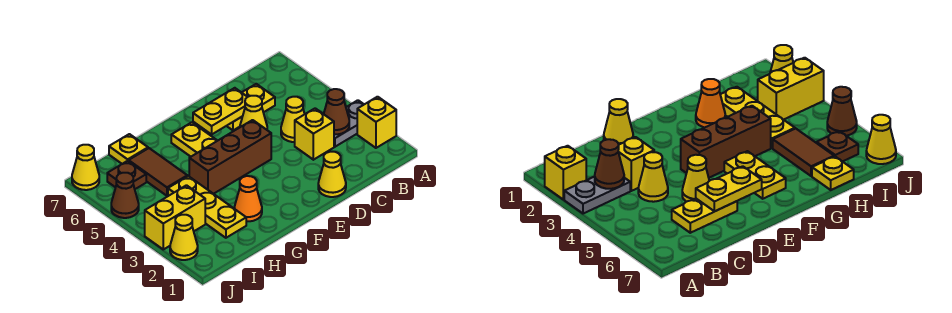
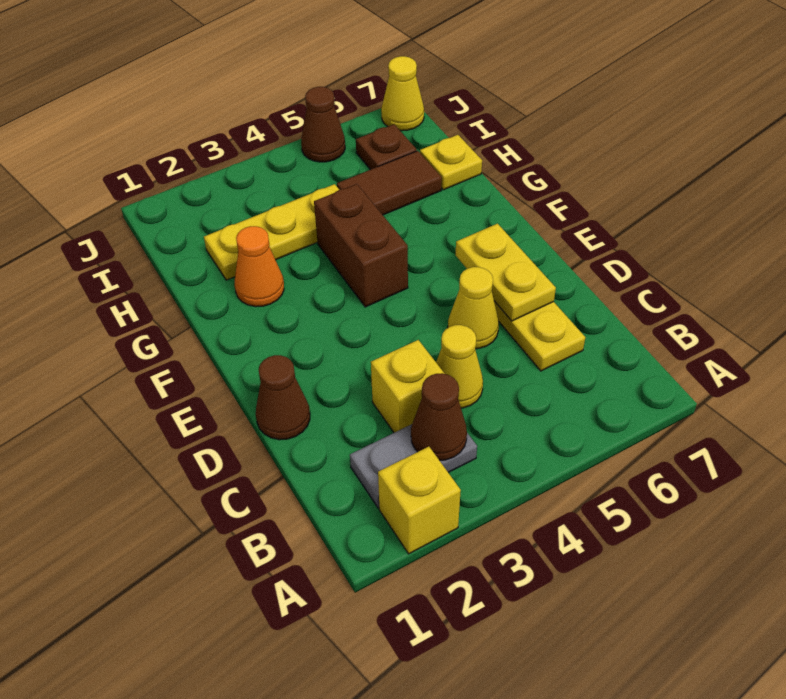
grey plate A3:B3 level 1 -> grey plate B2:B3 level 1
yellow cone D1 level 1 -> brown cone D1 level 1
brown brick E4:G4 level 1 -> brown brick F4:G4 level 1
yellow plate F5:F6 level 1 -> none
yellow brick I3:J3 level 1 -> none
yellow cone J2 level 1 -> none

